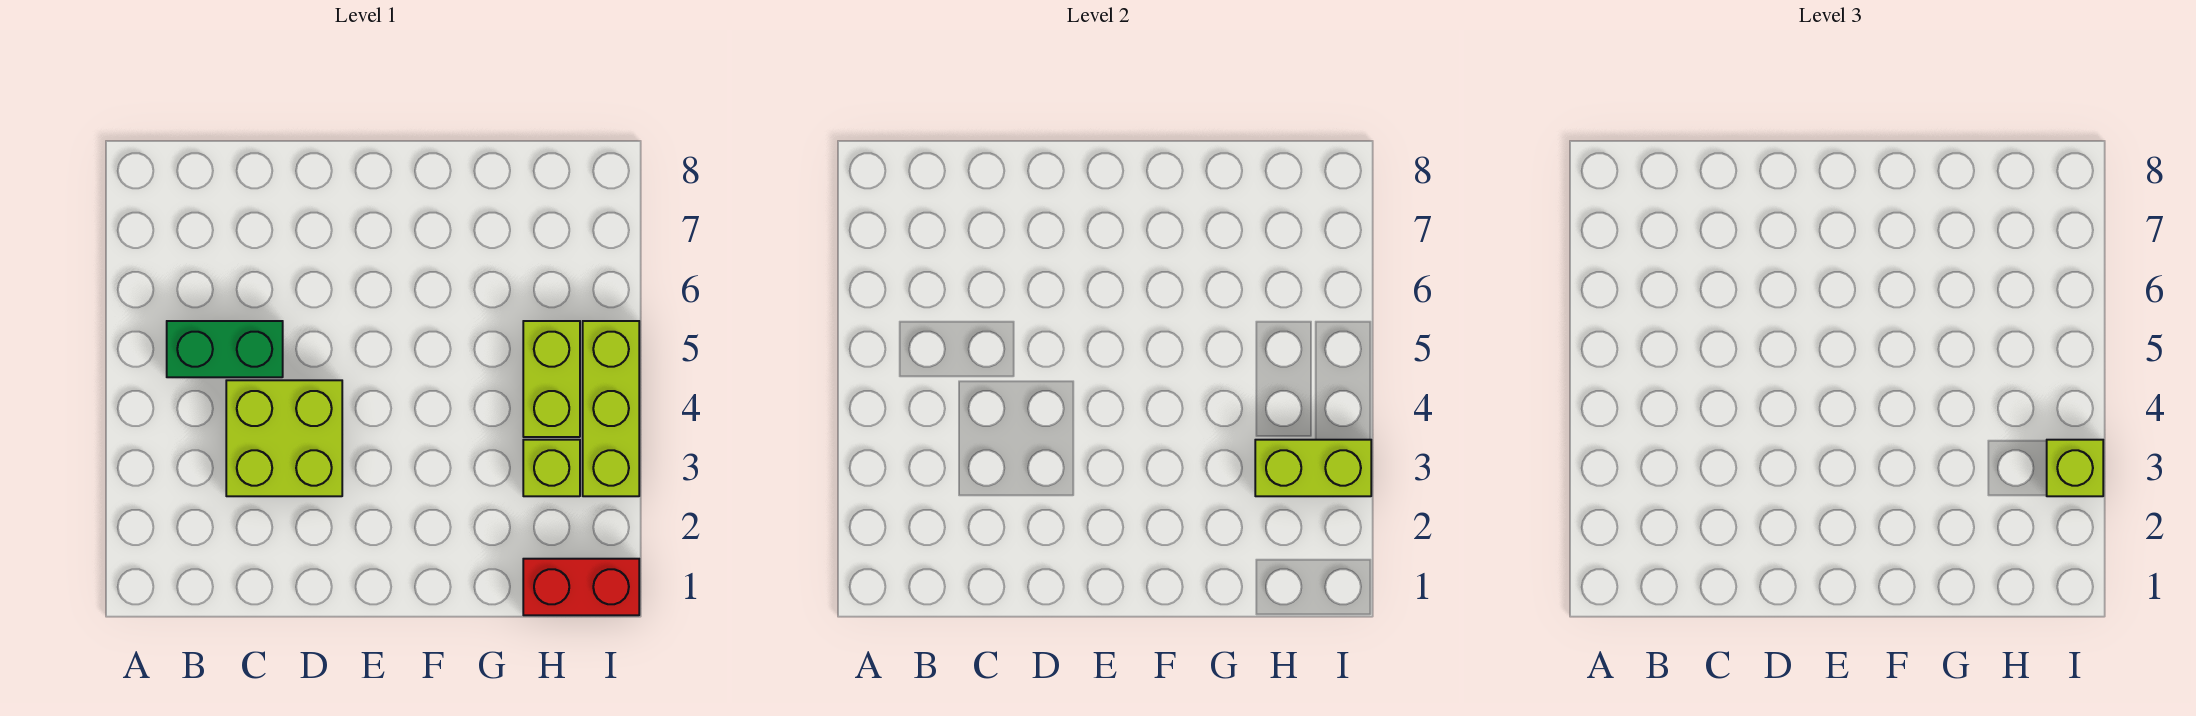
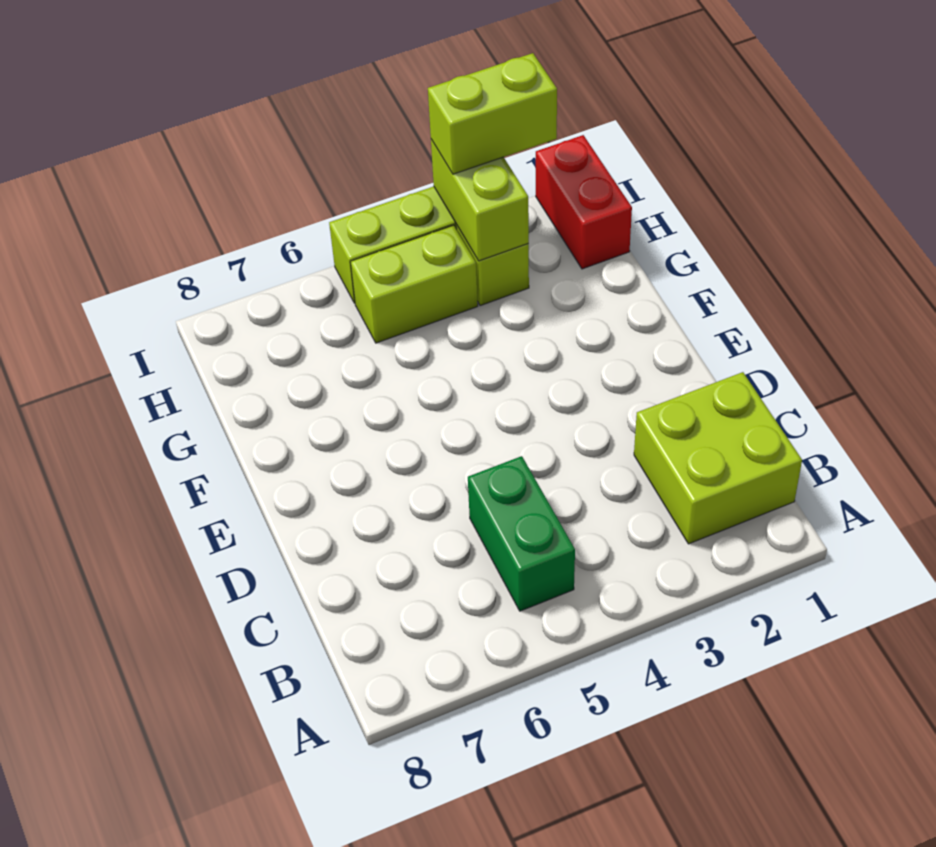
lime brick C3:D4 level 1 -> lime brick B1:C2 level 1
lime brick I3 level 3 -> lime brick I2:I3 level 3

